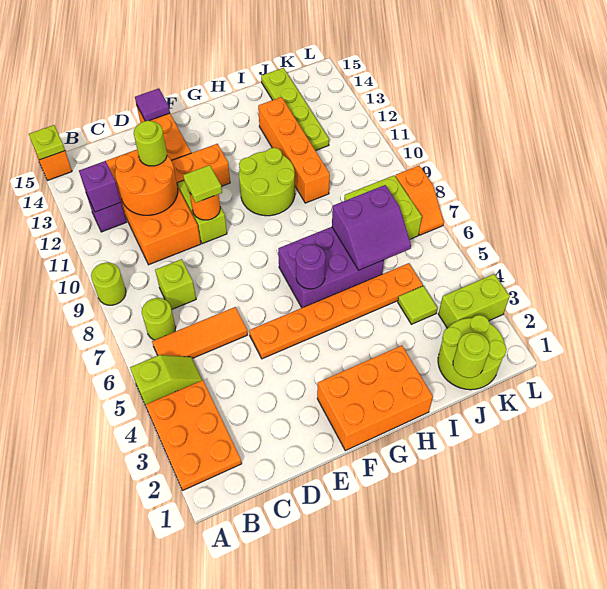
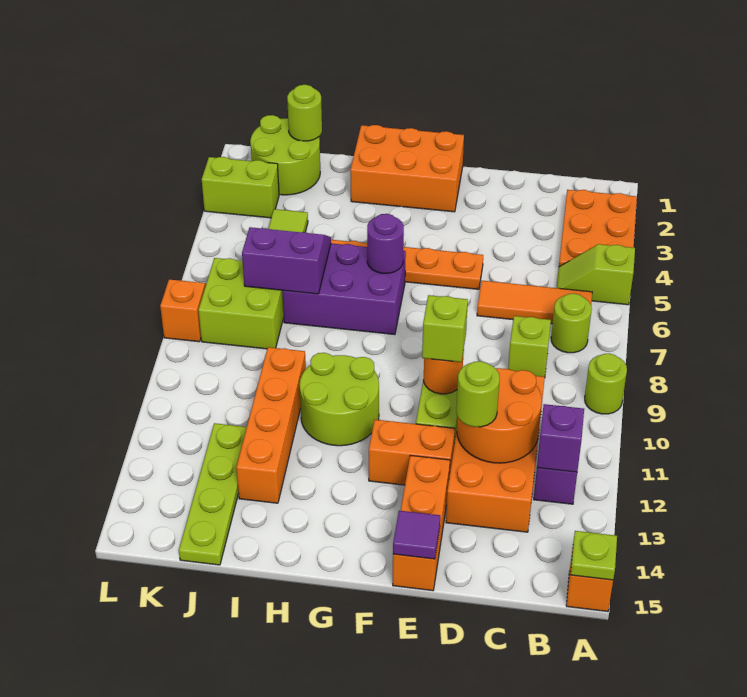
lime tile E10 level 3 -> lime brick E10 level 3

